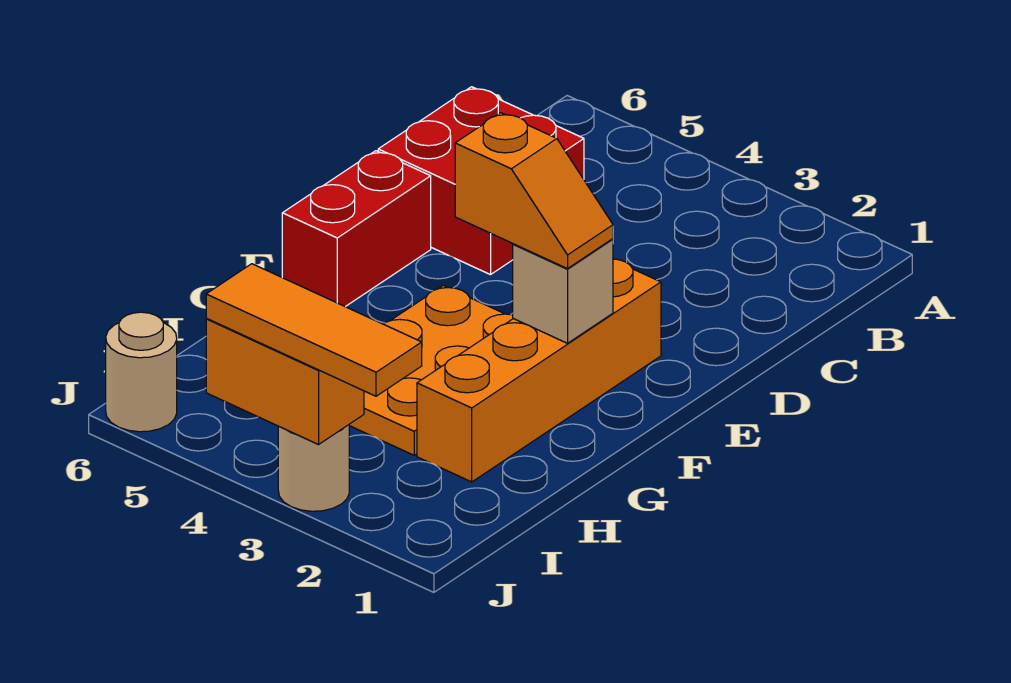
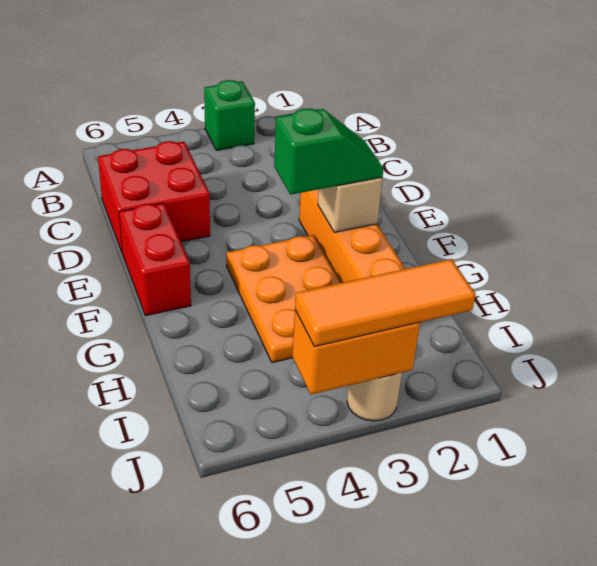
none -> green brick A3 level 1
orange slope F2:F3 level 3 top 3 -> green slope F2:F3 level 3 top 3
tan round brick J6 level 1 -> none

